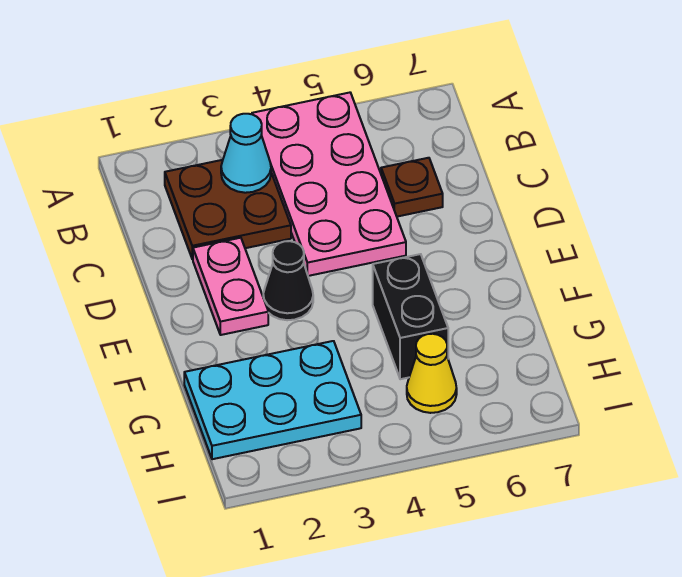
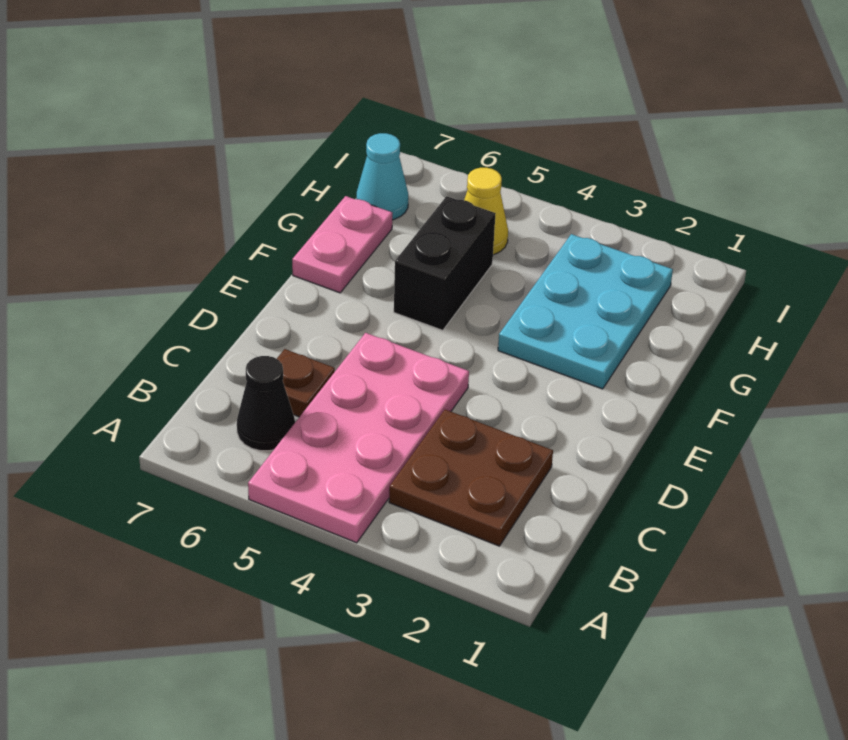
cyan cone B3 level 2 -> cyan cone H7 level 1
pink plate D2:E2 level 1 -> pink plate F7:G7 level 1
black cone E3 level 1 -> black cone B6 level 1
cyan plate G1:H3 level 1 -> cyan plate F2:H3 level 1

